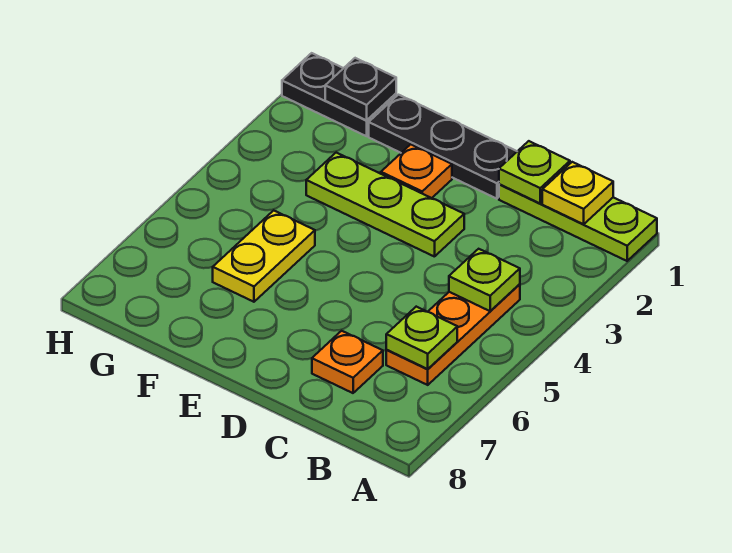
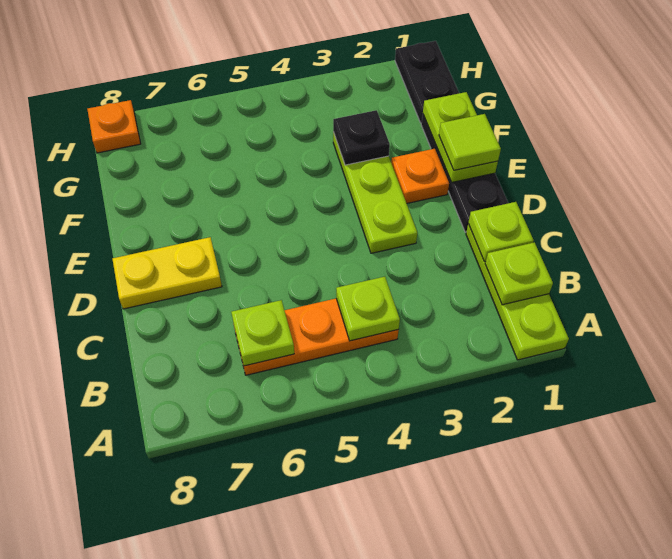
yellow plate B1 level 2 -> lime plate B1 level 2
orange plate C7 level 1 -> orange plate H8 level 1
none -> lime plate E1:F1 level 2
none -> lime tile E1 level 3
yellow plate F5:F6 level 1 -> yellow plate D7:D8 level 1
black plate G1 level 2 -> black plate F3 level 2

